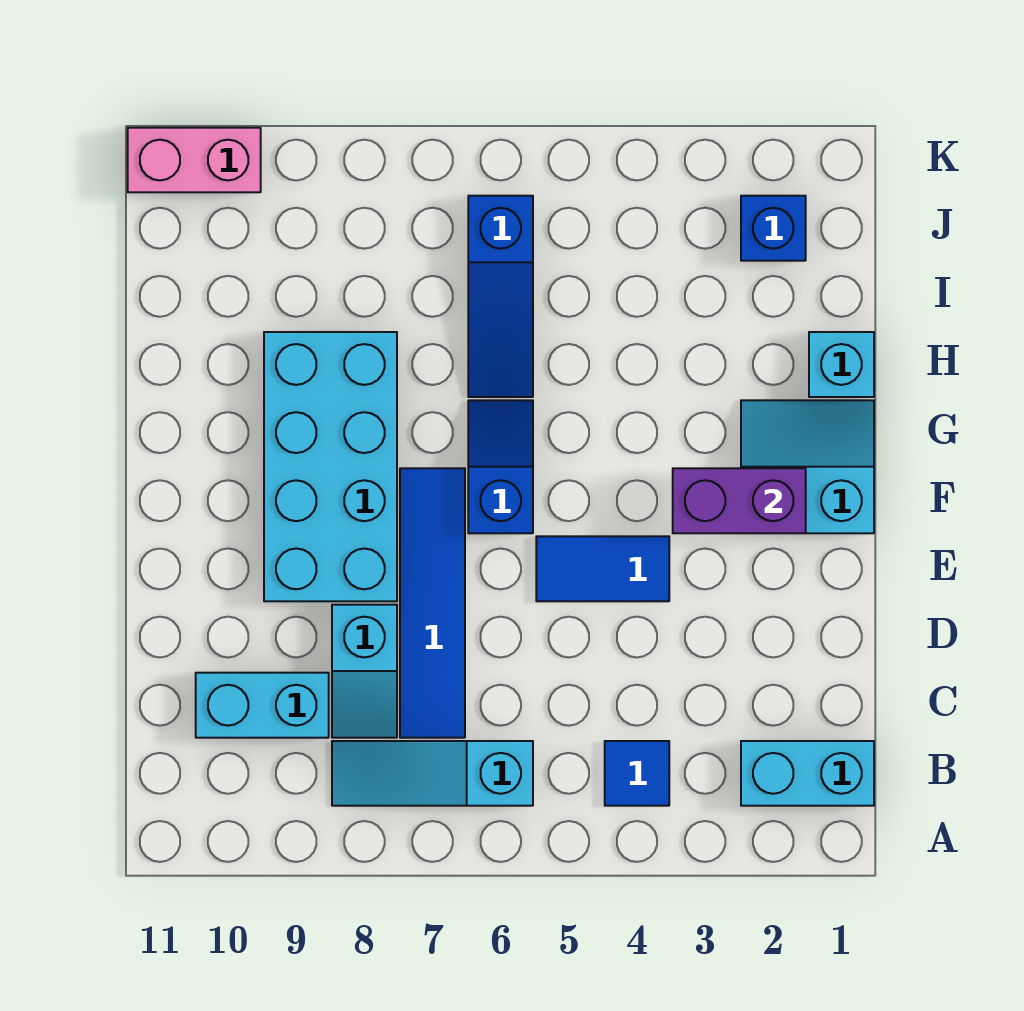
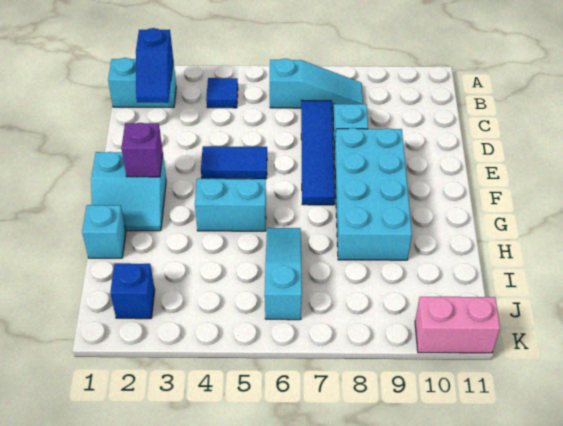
cyan brick C9:C10 level 1 -> cyan brick G4:G5 level 1
purple brick F2:F3 level 2 -> purple brick F2 level 2
blue slope F6:G6 level 1 top F -> blue slope B2:C2 level 2 top B
blue slope H6:J6 level 1 top J -> cyan slope H6:J6 level 1 top J

